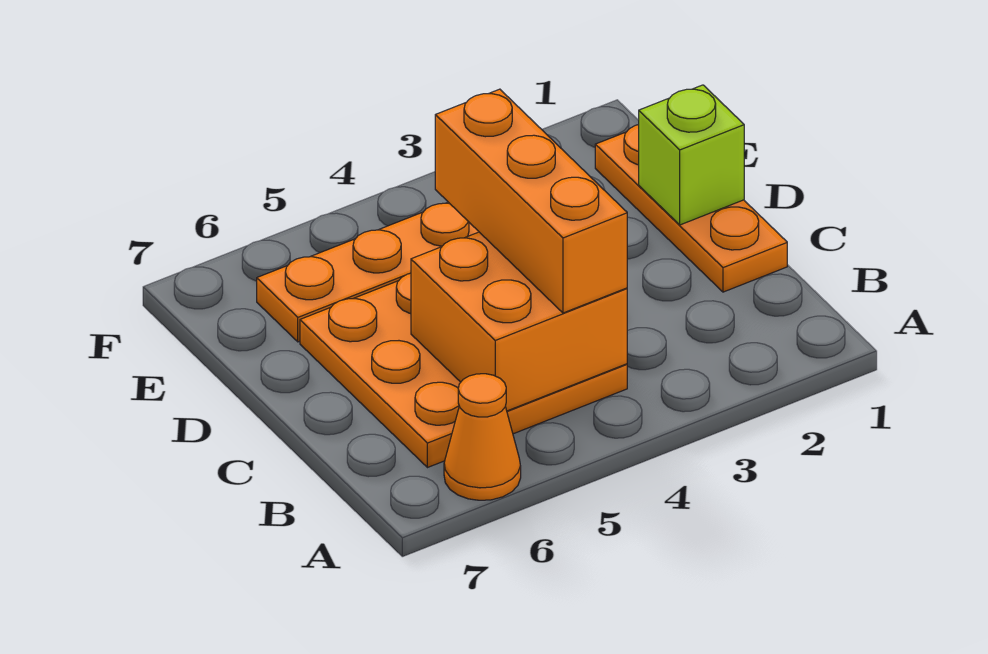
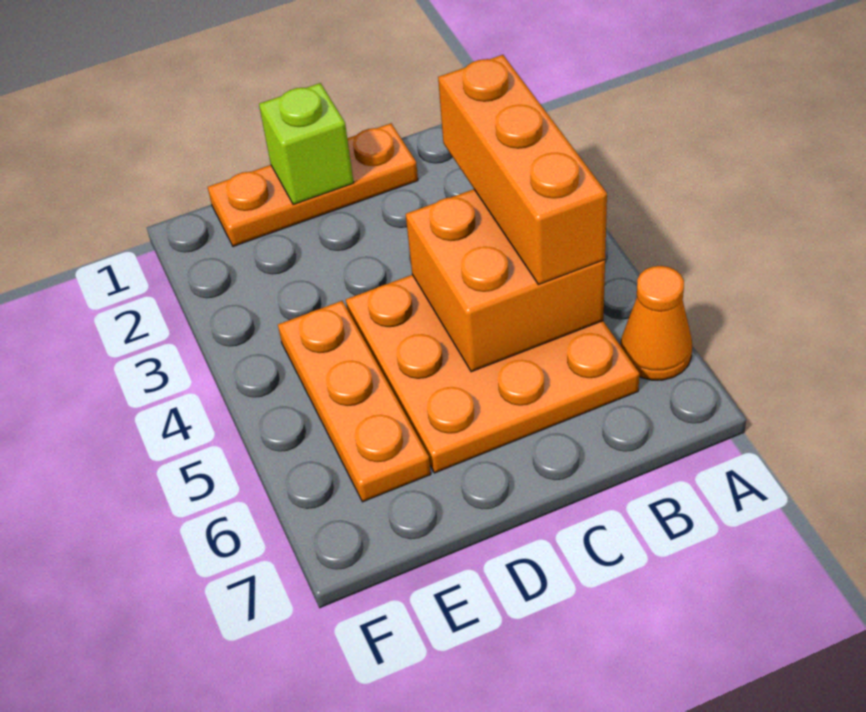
orange brick B4:D4 level 3 -> orange brick B3:B5 level 3

